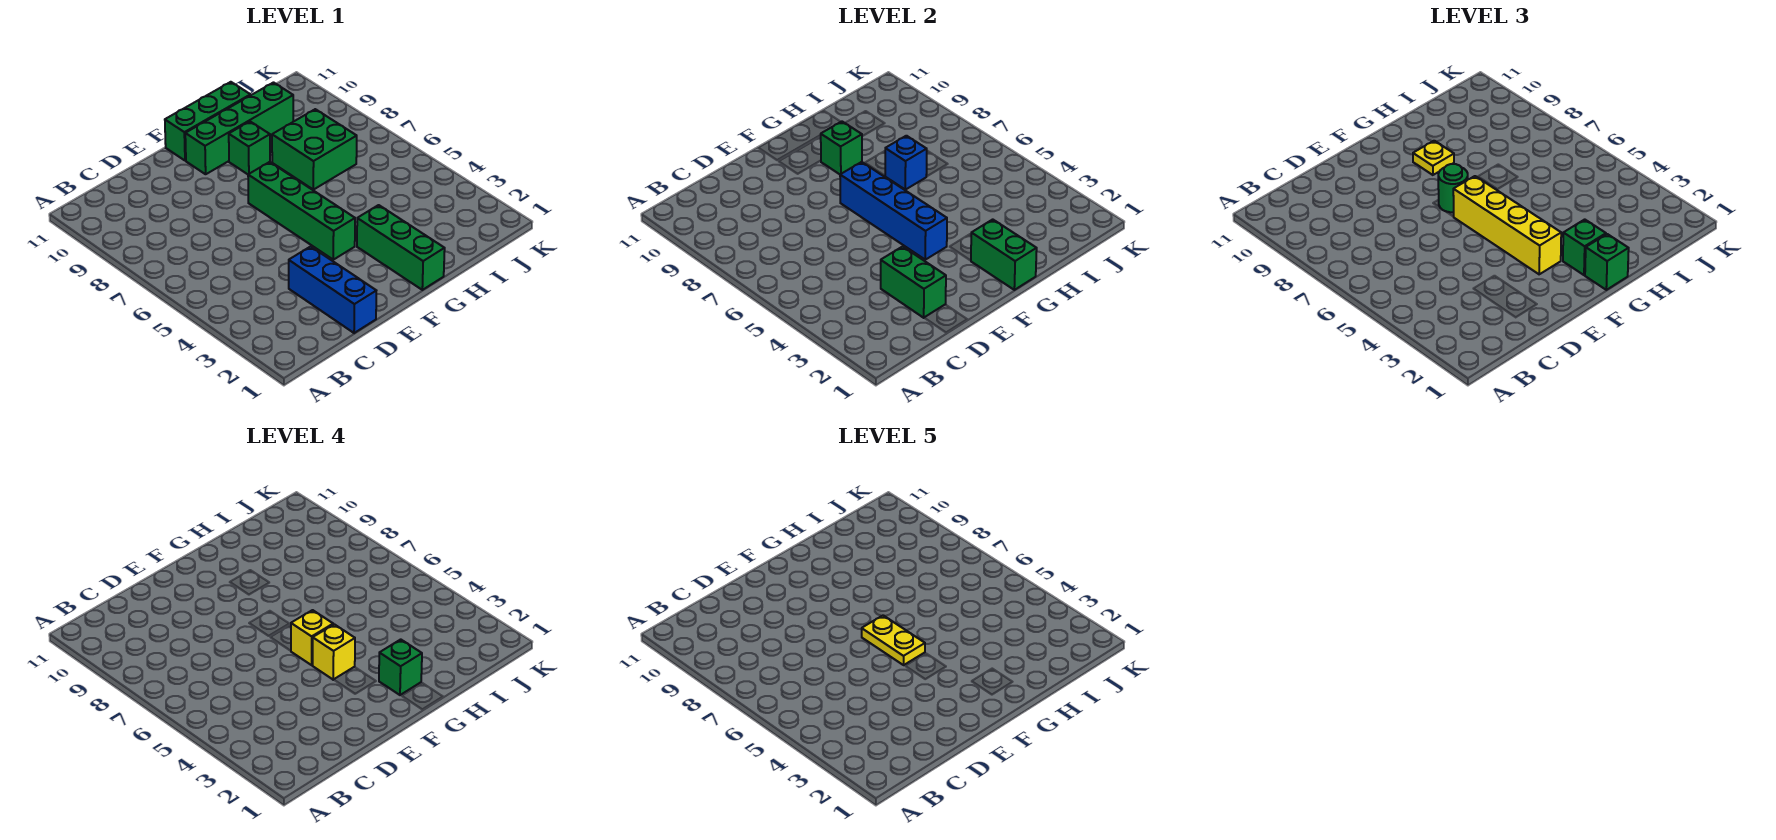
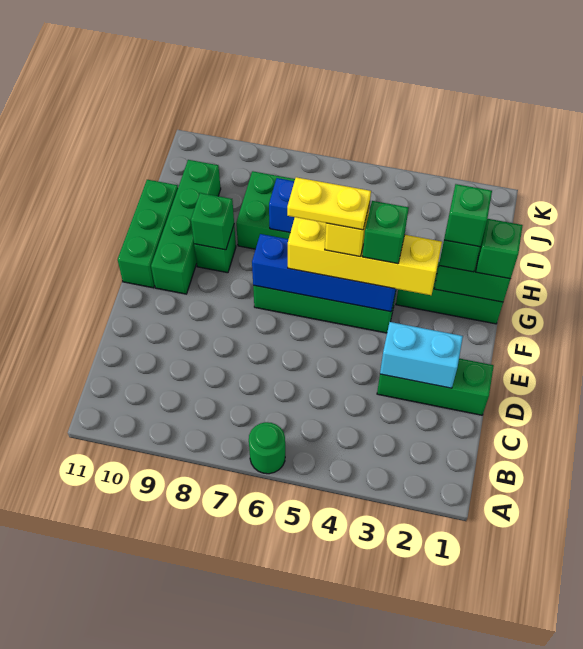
blue brick D1:D3 level 1 -> green brick D1:D3 level 1
green brick D2:D3 level 2 -> cyan brick D2:D3 level 2
yellow brick F4 level 4 -> green brick F4 level 4
green round brick F7 level 3 -> green round brick A6 level 1
yellow plate G9 level 3 -> none

